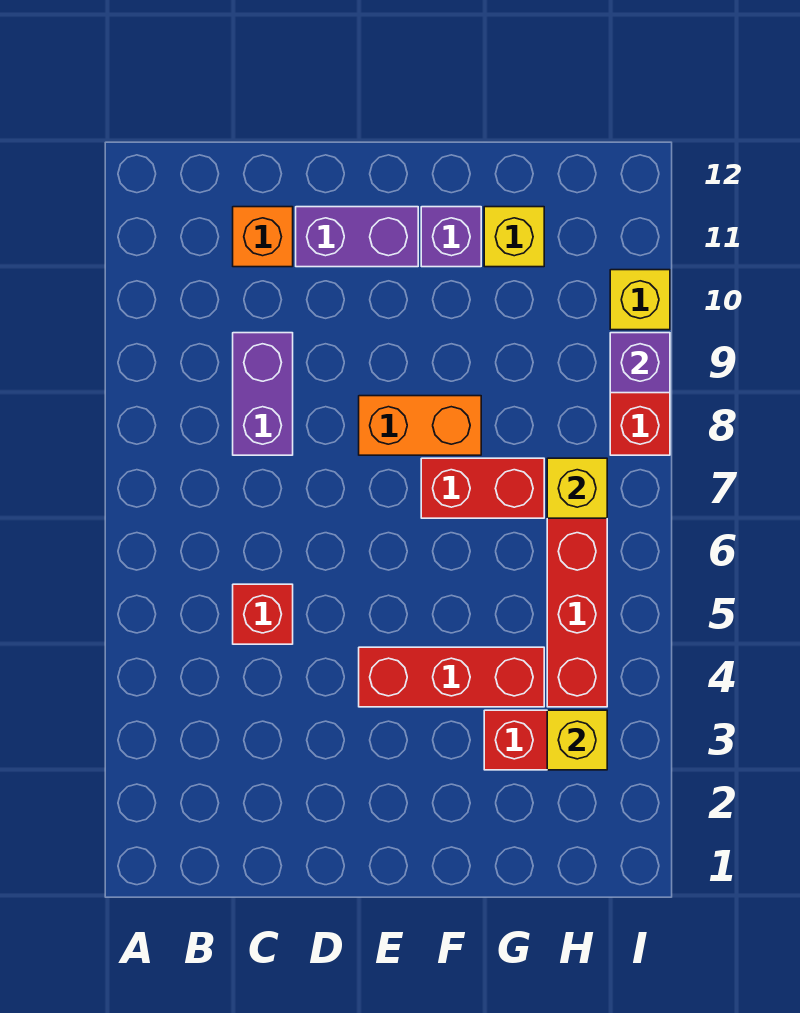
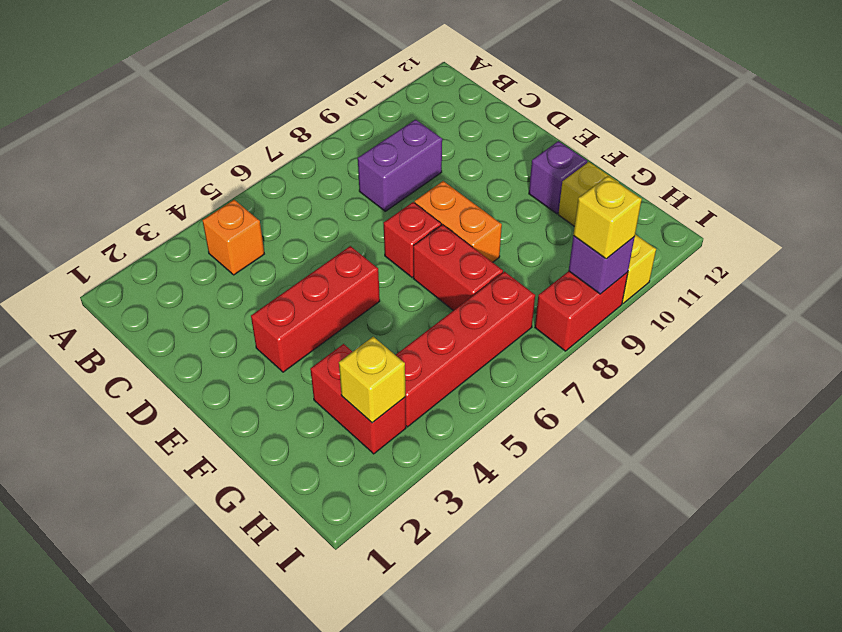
red brick C5 level 1 -> red brick E7 level 1
orange brick C11 level 1 -> orange brick B4 level 1
purple brick D11:E11 level 1 -> none
red brick E4:G4 level 1 -> red brick E3:E5 level 1
yellow brick H7 level 2 -> yellow brick I9 level 3

